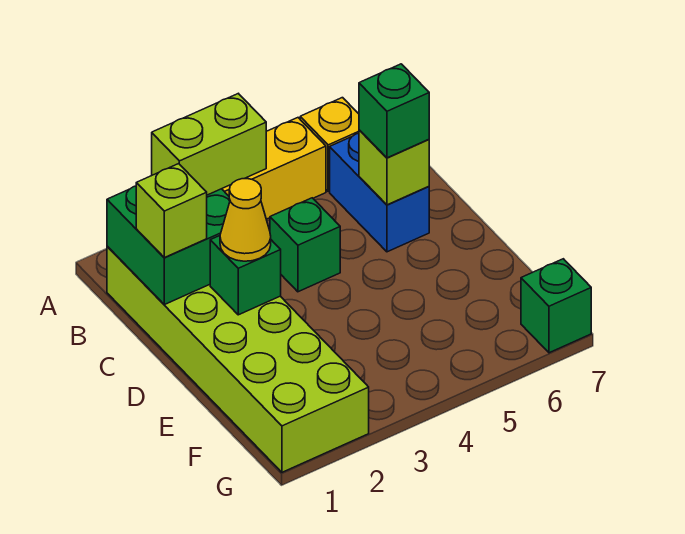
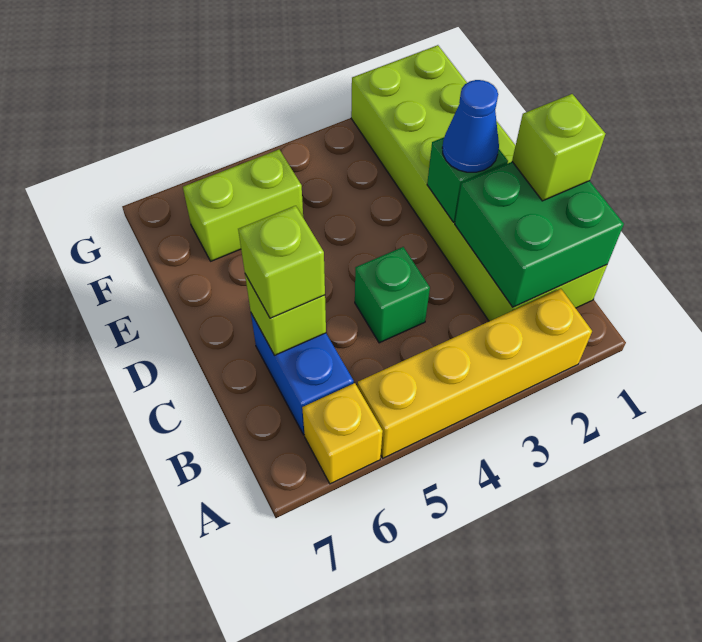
lime brick B2:B3 level 3 -> lime brick F5:F6 level 1
green brick C6 level 3 -> lime brick C6 level 3
yellow cone D2 level 3 -> blue cone D2 level 3
green brick G7 level 1 -> none

